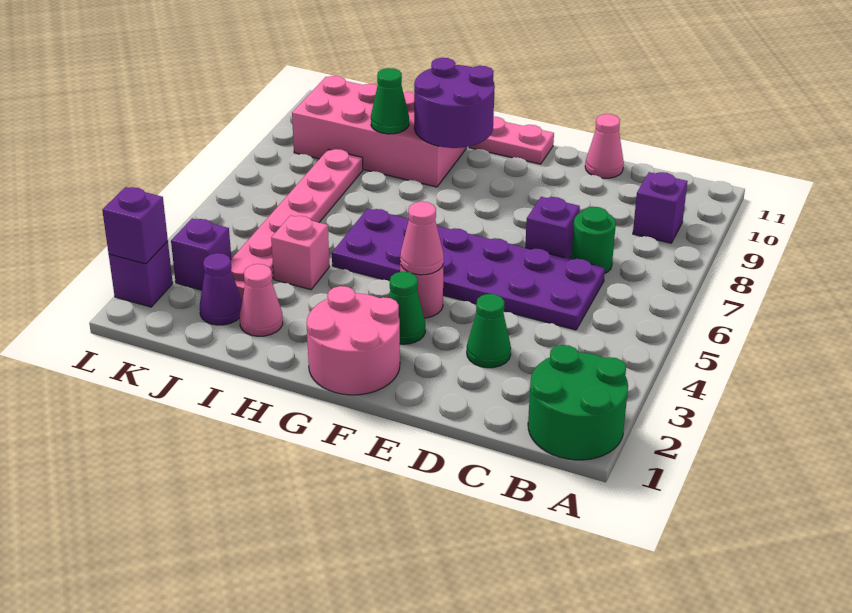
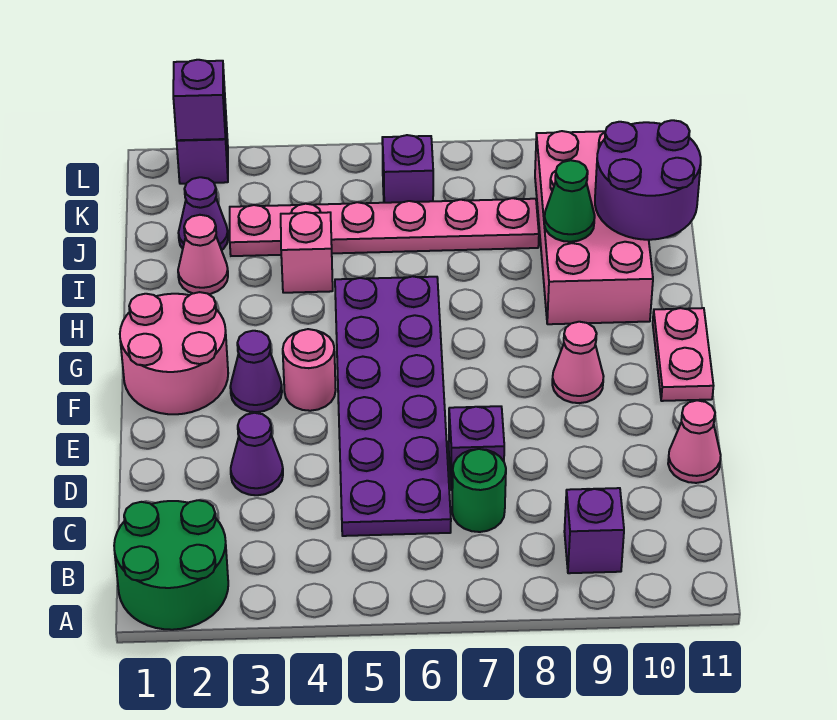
green cone D3 level 1 -> purple cone D3 level 1
green cone F3 level 1 -> purple cone F3 level 1
pink cone F4 level 2 -> pink cone F9 level 1
purple round brick G9:H10 level 2 -> purple round brick I10:J11 level 2
purple brick K3 level 1 -> purple brick K6 level 1

